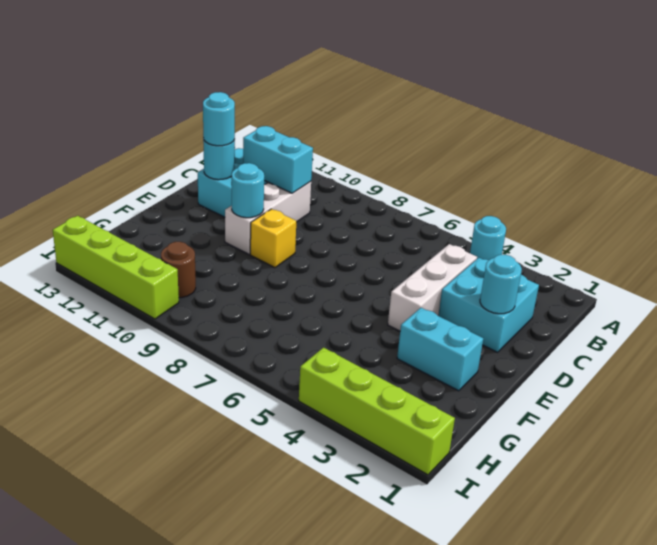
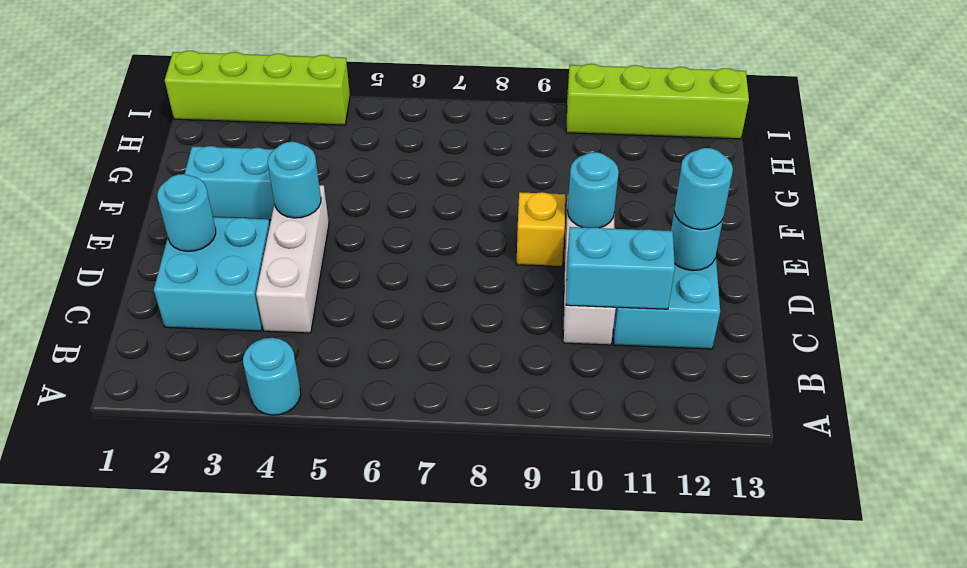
none -> cyan round brick E4 level 2
brown round brick H10 level 1 -> none

